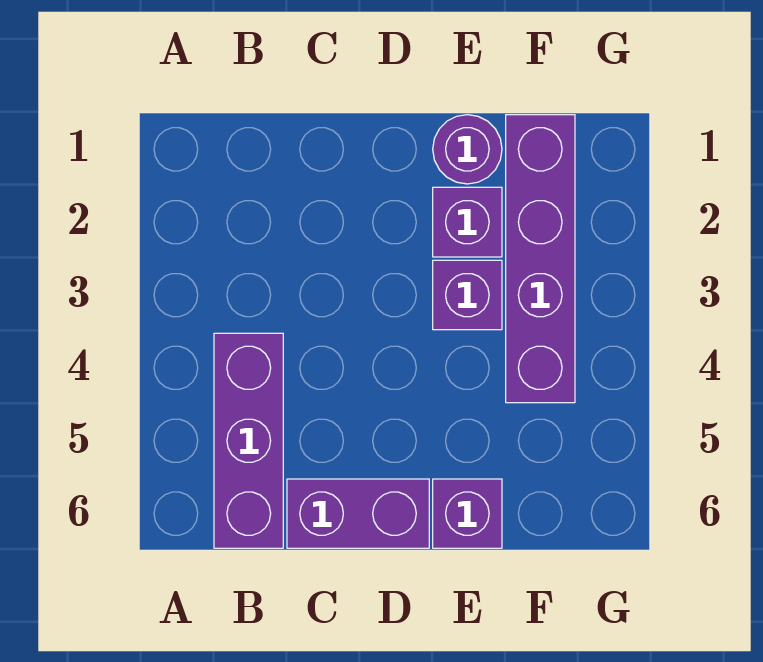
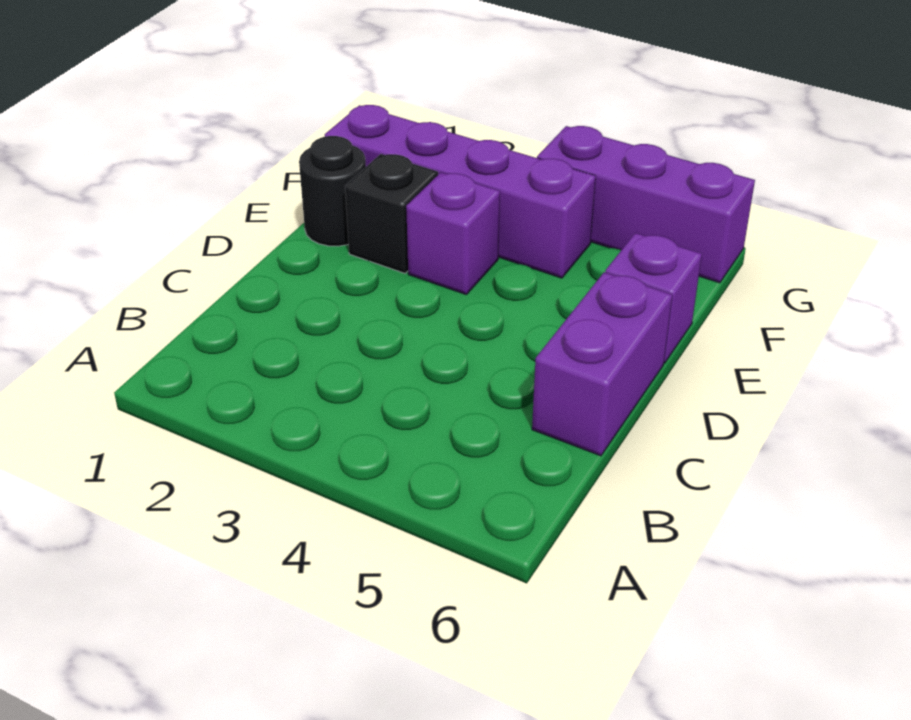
purple brick B4:B6 level 1 -> purple brick G4:G6 level 1
purple round brick E1 level 1 -> black round brick E1 level 1
purple brick E2 level 1 -> black brick E2 level 1

